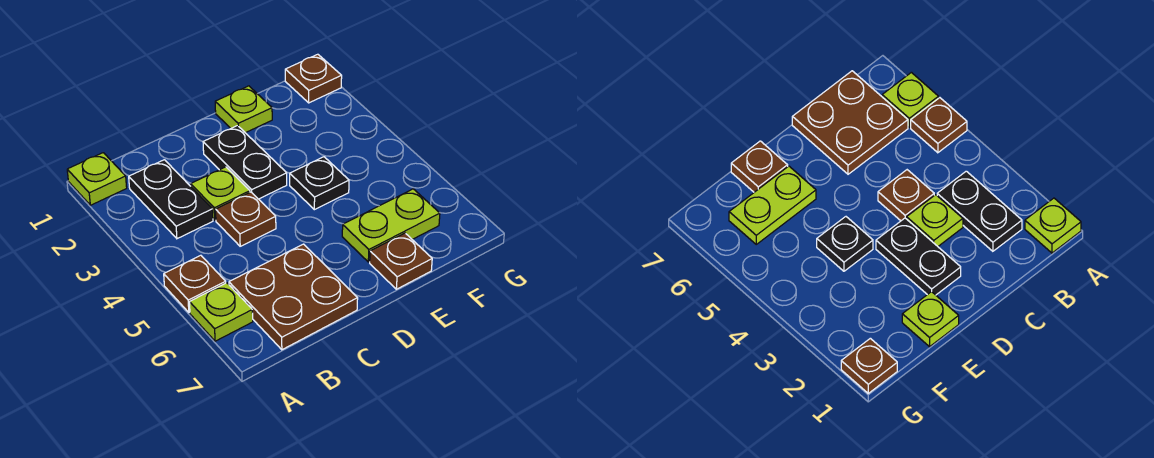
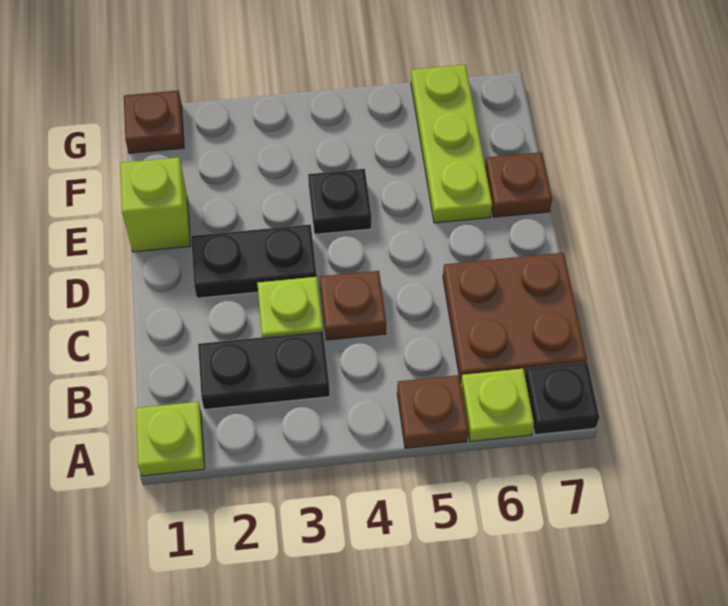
none -> black plate A7 level 1
lime plate E1 level 1 -> lime brick E1 level 1
lime plate E6:F6 level 1 -> lime plate E6:G6 level 1

